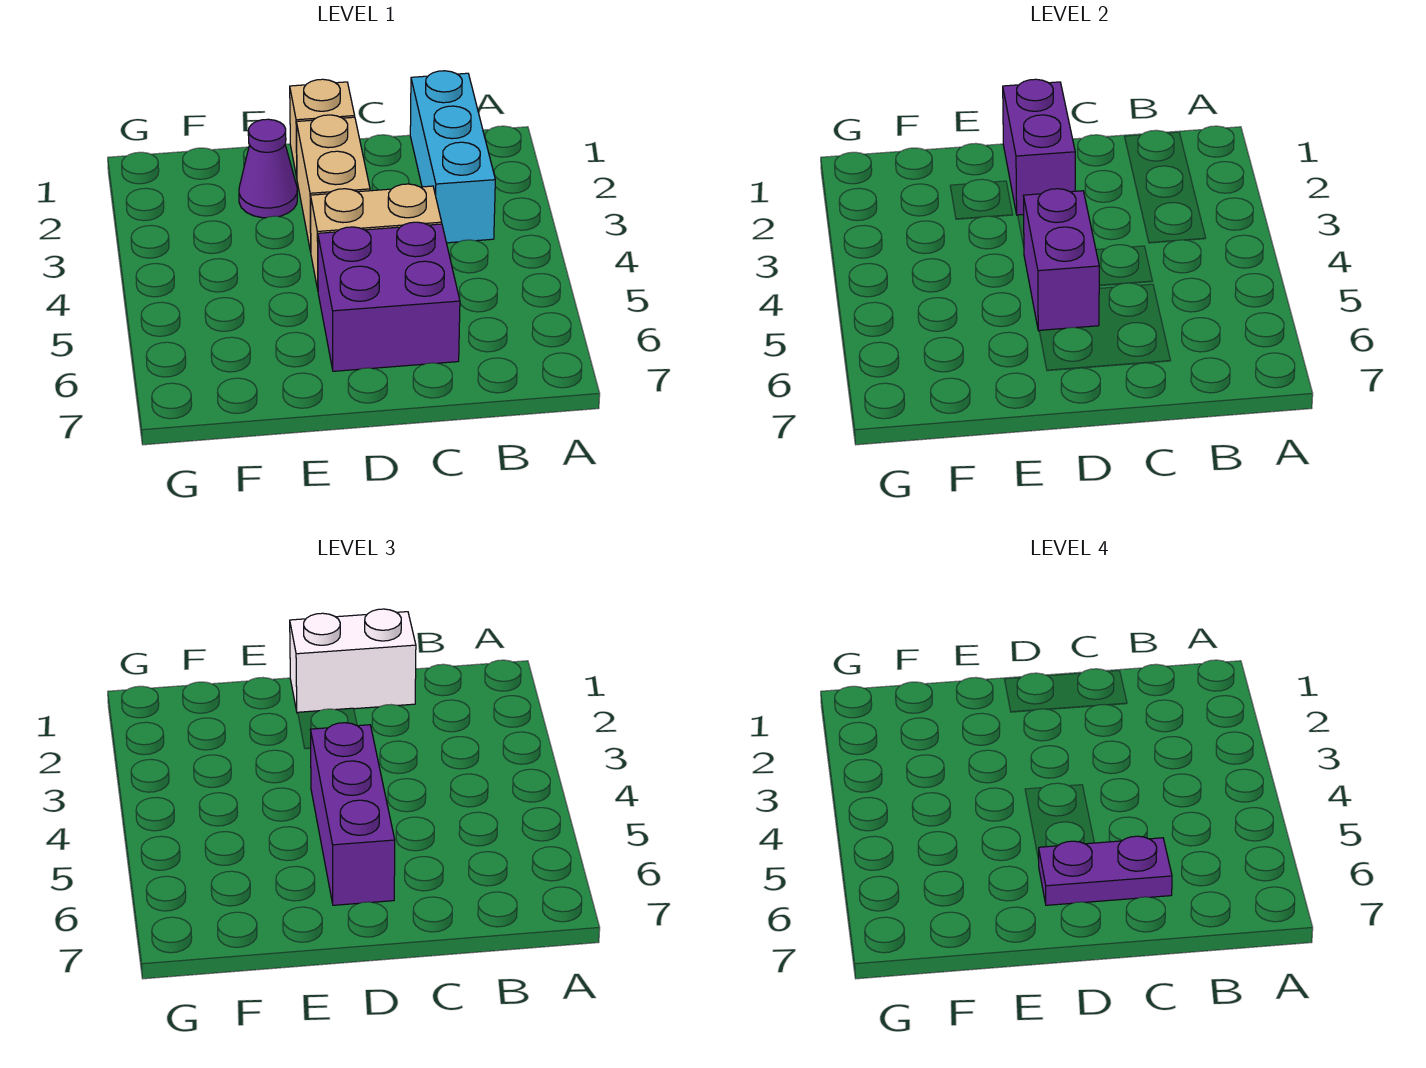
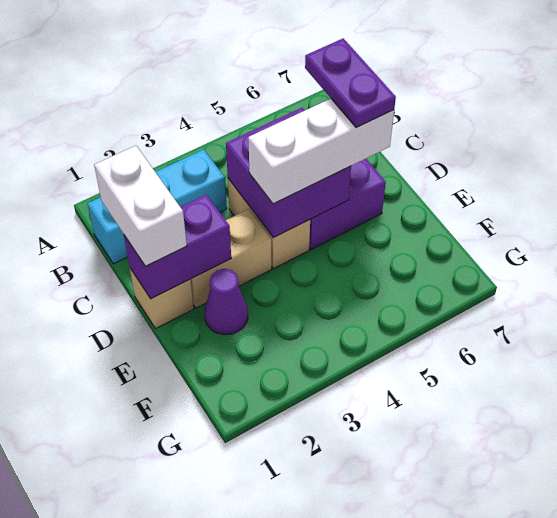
purple brick D4:D5 level 2 -> purple brick C4:D5 level 2
purple brick D4:D6 level 3 -> white brick D4:D6 level 3

